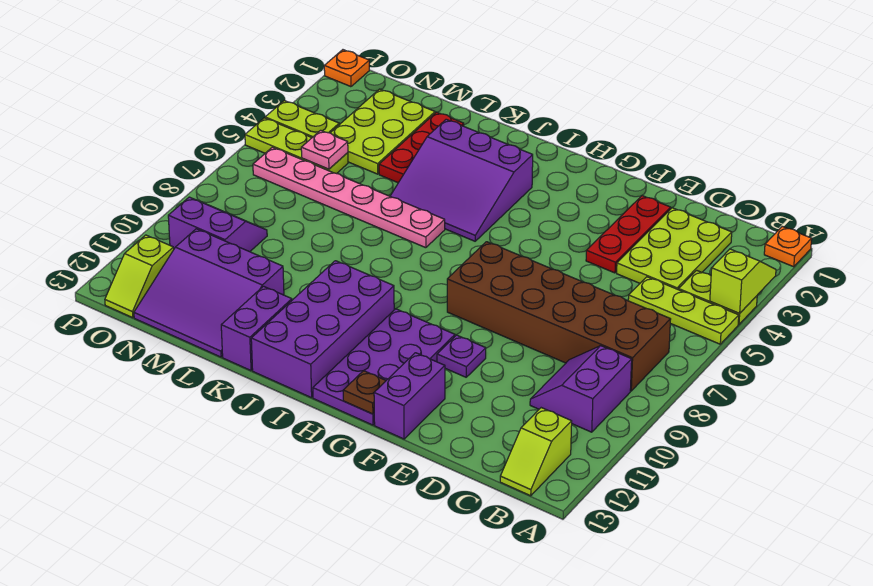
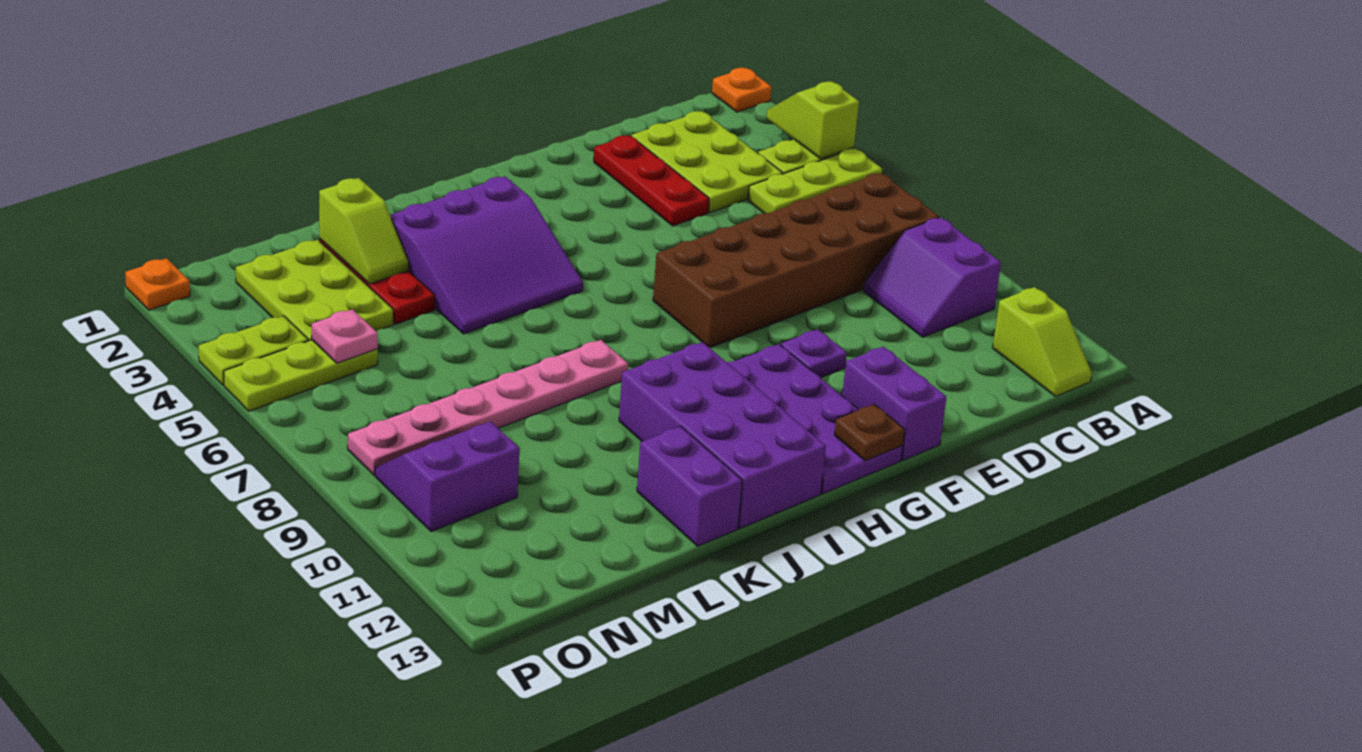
pink plate J6:O6 level 1 -> pink plate J8:O8 level 1
purple slope L11:N13 level 1 top 11 -> none
lime slope O12:O13 level 1 top 12 -> lime slope L2:L3 level 2 top 2

